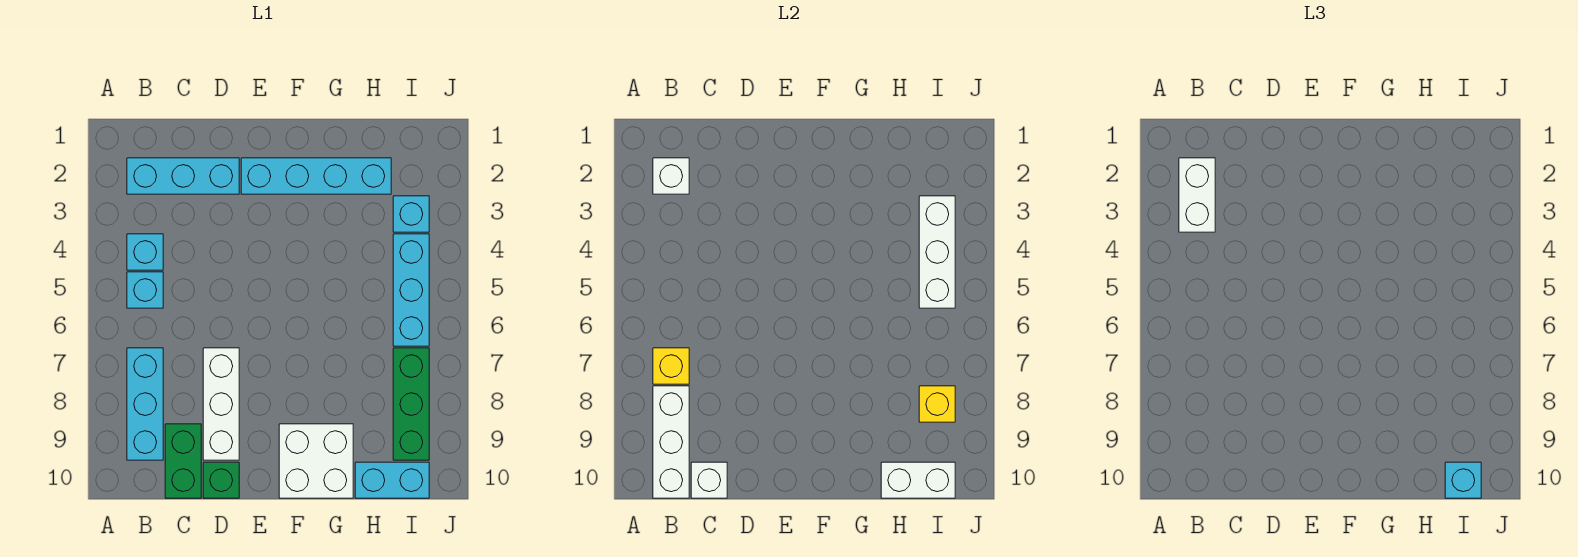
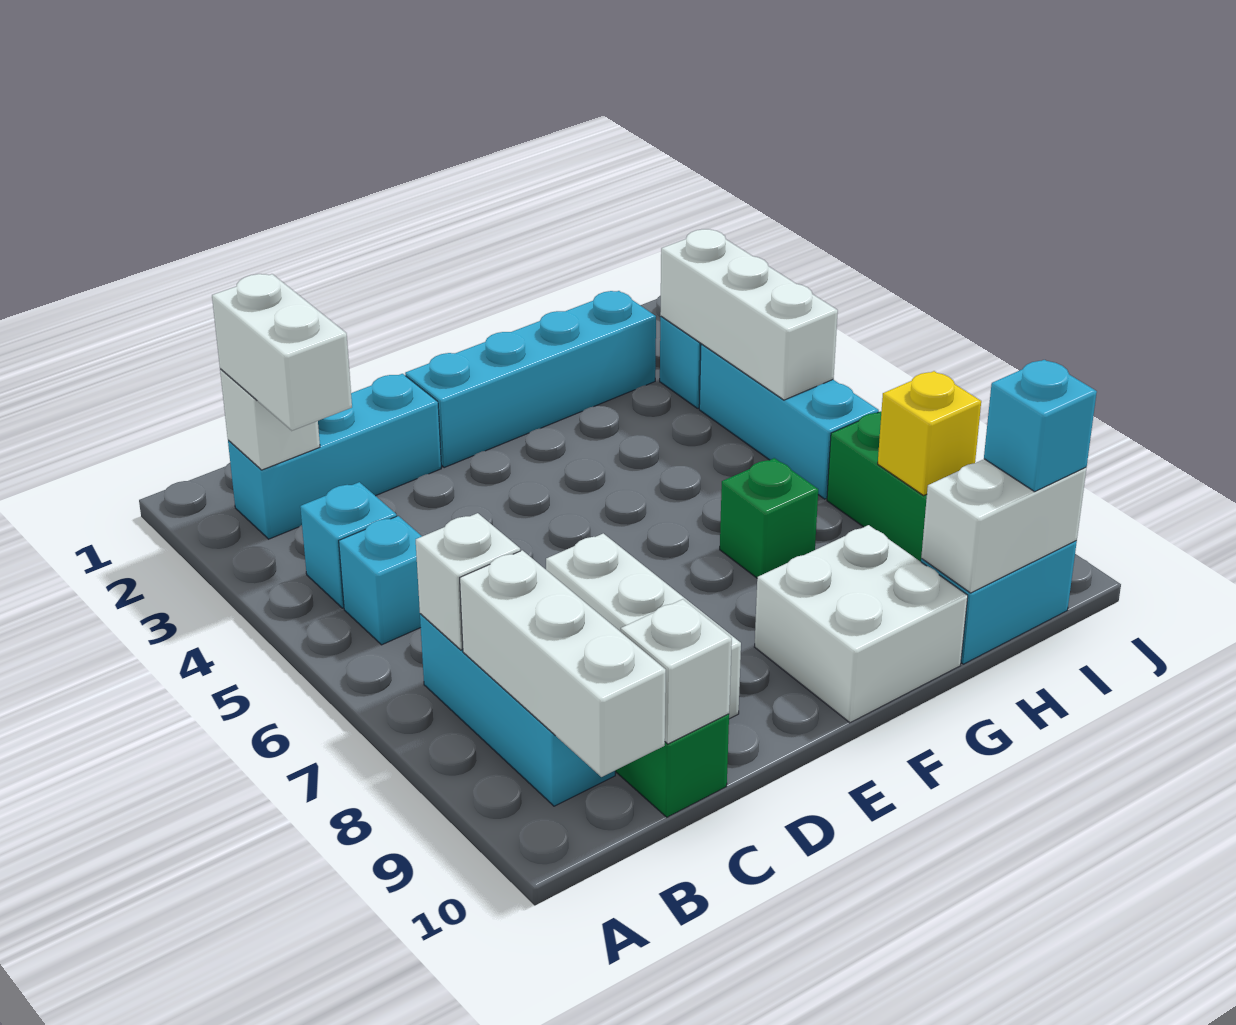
yellow brick B7 level 2 -> white brick B7 level 2
green brick D10 level 1 -> green brick G7 level 1

